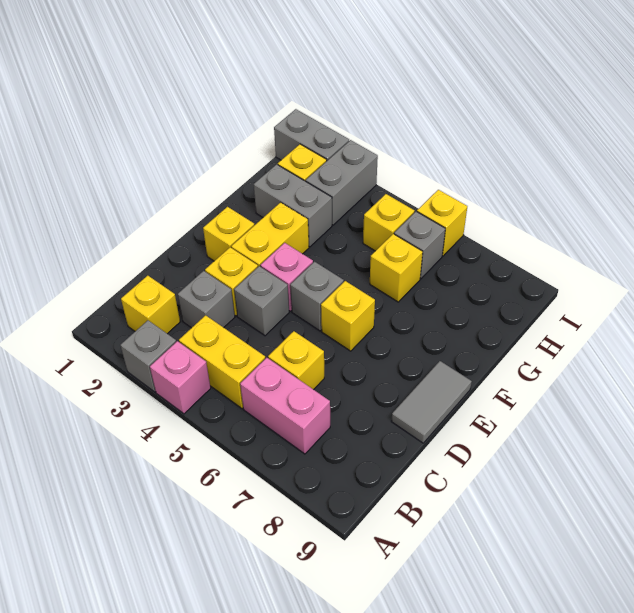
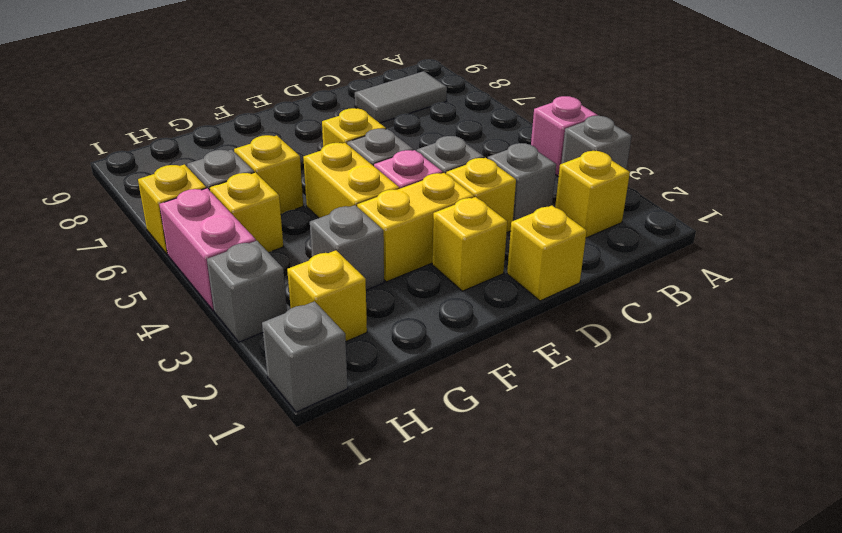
yellow brick B4:B5 level 1 -> yellow brick F4:F5 level 1
pink brick B6:B7 level 1 -> pink brick I4:I5 level 1
yellow brick C6 level 1 -> yellow brick D1 level 1
grey tile D9:E9 level 1 -> grey tile B8:C8 level 1
grey brick G2:G3 level 1 -> grey brick G3 level 1
grey brick H3:I3 level 1 -> grey brick I3 level 1
grey brick I1:I2 level 1 -> grey brick I1 level 1

